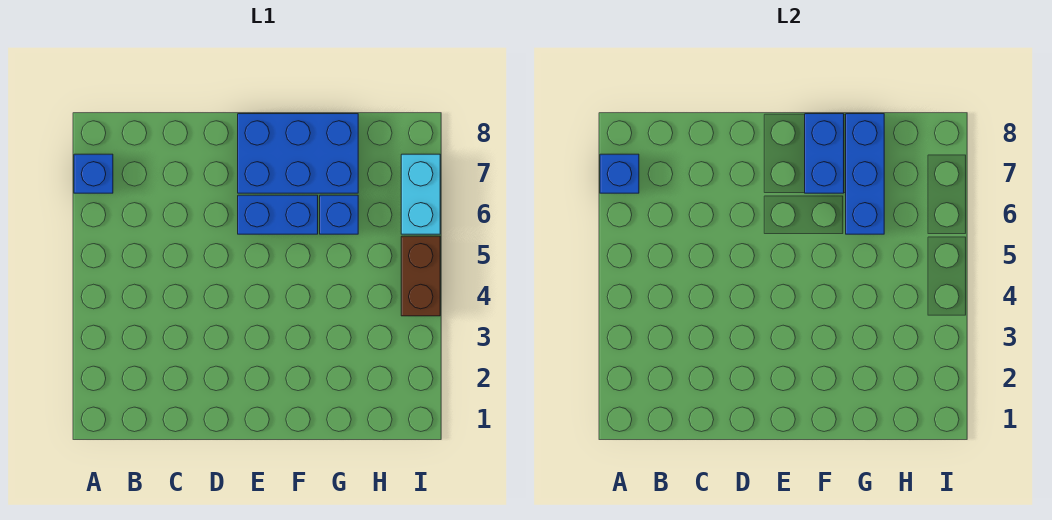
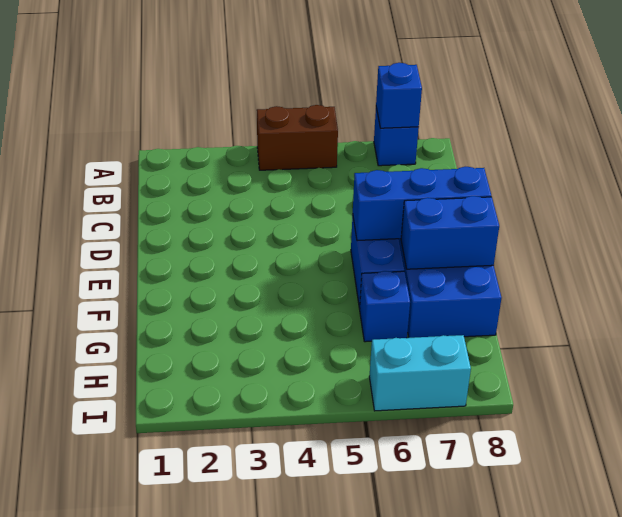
blue brick G6:G8 level 2 -> blue brick E6:E8 level 2
brown brick I4:I5 level 1 -> brown brick A4:A5 level 1

